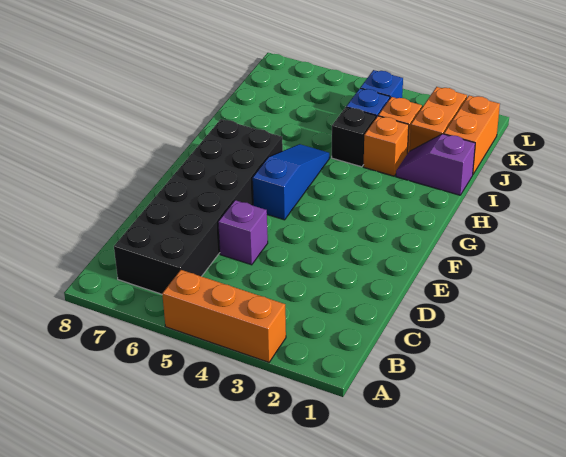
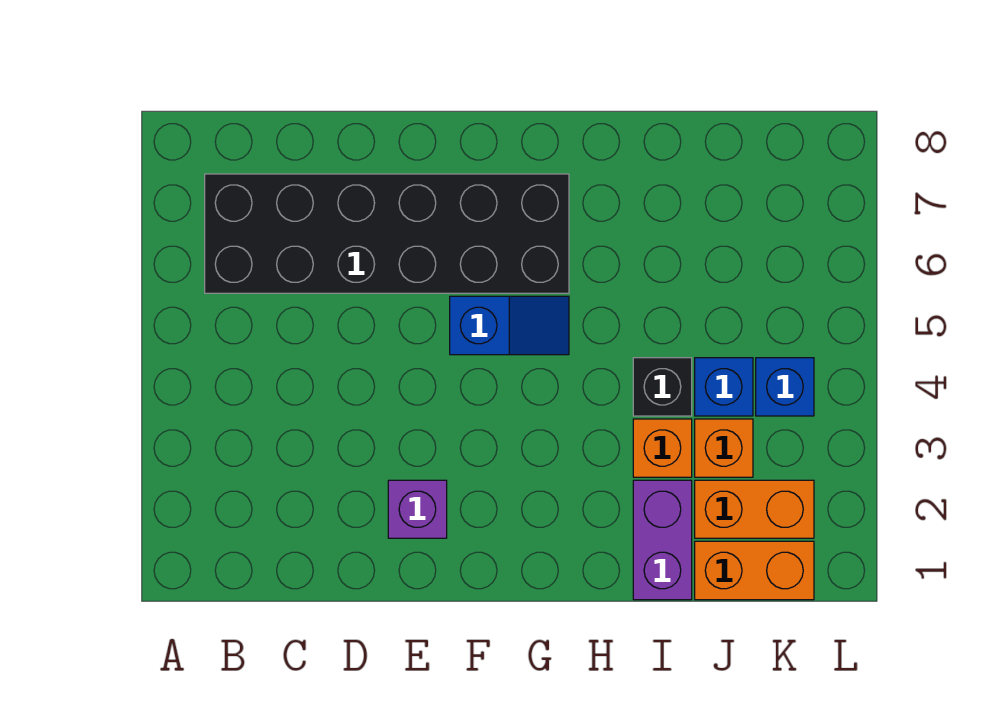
orange brick A3:A5 level 1 -> none
purple brick D5 level 1 -> purple brick E2 level 1
blue slope F5:H5 level 1 top F -> blue slope F5:G5 level 1 top F
purple slope I1:I2 level 1 top 1 -> purple brick I1:I2 level 1

